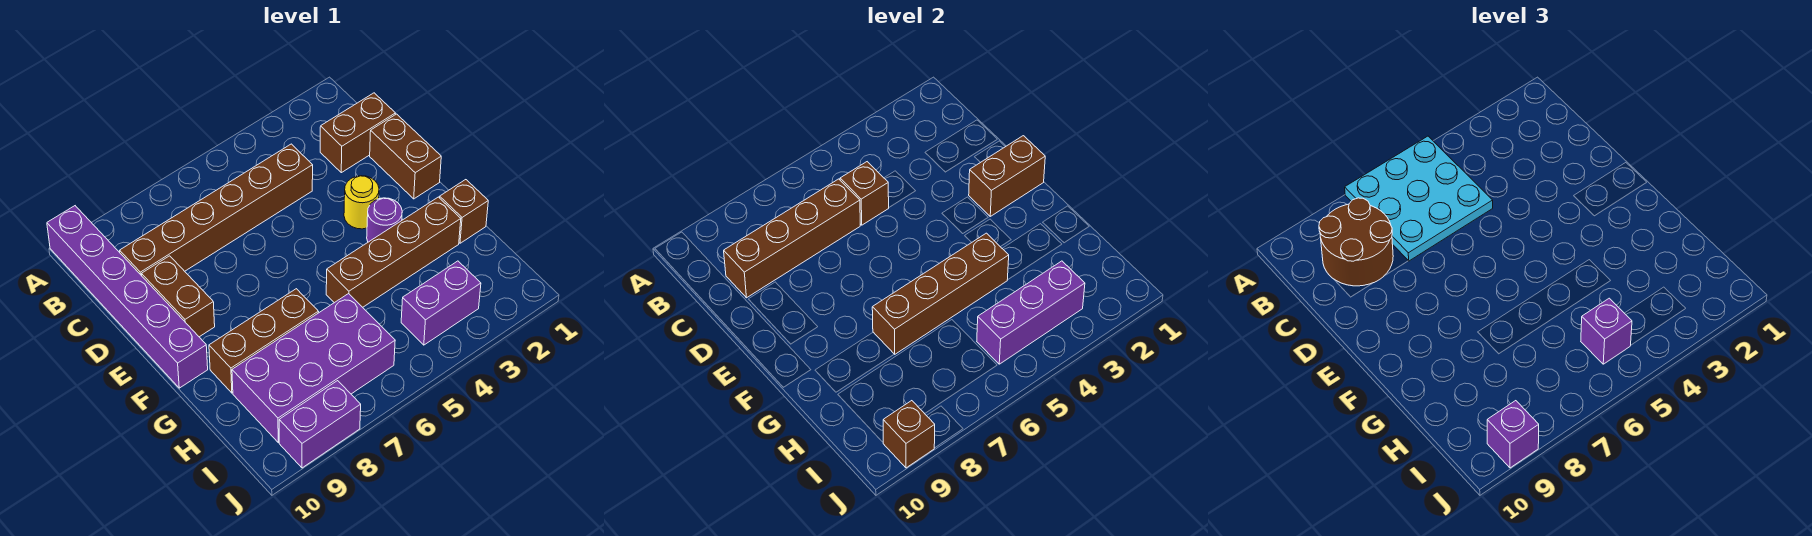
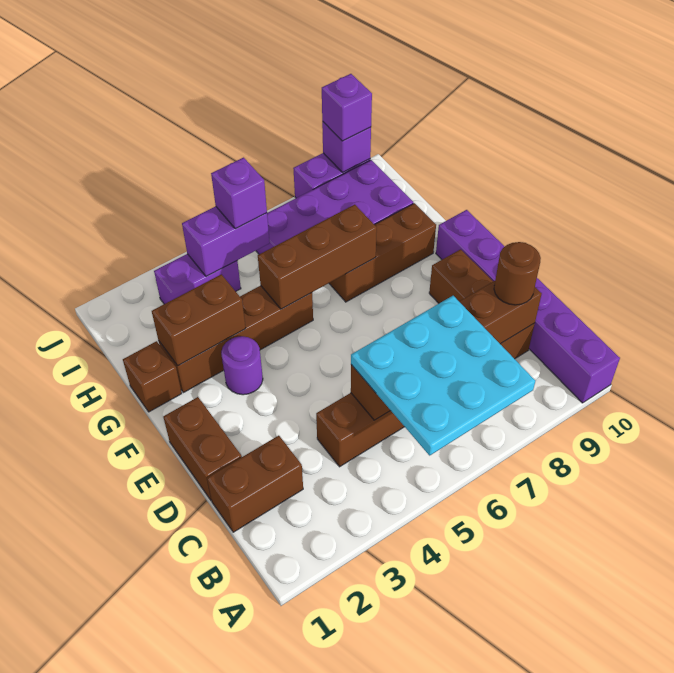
brown round brick B8:C9 level 3 -> brown round brick C9 level 3
brown brick E1:E2 level 2 -> brown brick G2:G3 level 2
yellow round brick E3 level 1 -> none
brown brick G4:G7 level 2 -> brown brick G5:G7 level 2
purple brick I3:I5 level 2 -> purple brick I4:I5 level 2
brown brick J9 level 2 -> purple brick J9 level 2

